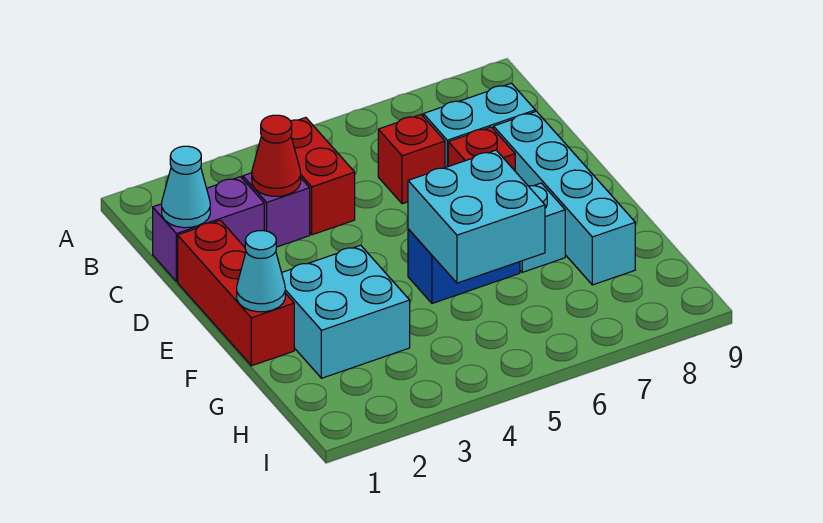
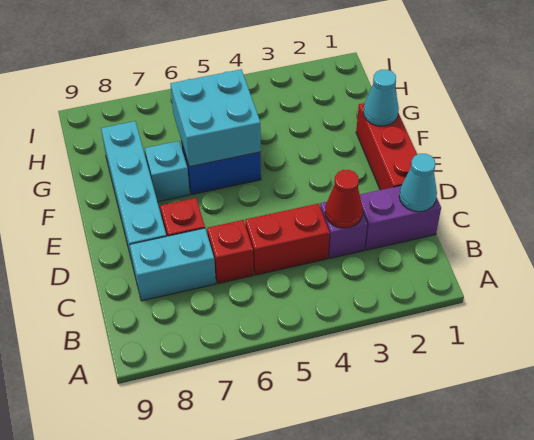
red brick B4:C4 level 1 -> red brick C4:C5 level 1
cyan brick F2:G3 level 1 -> none

